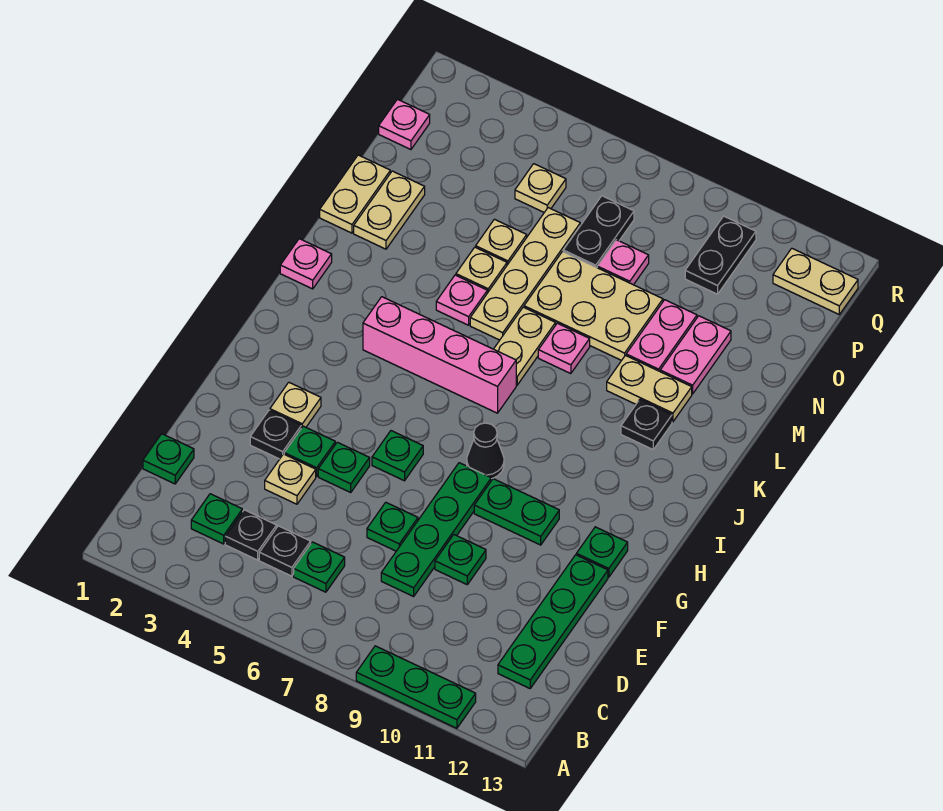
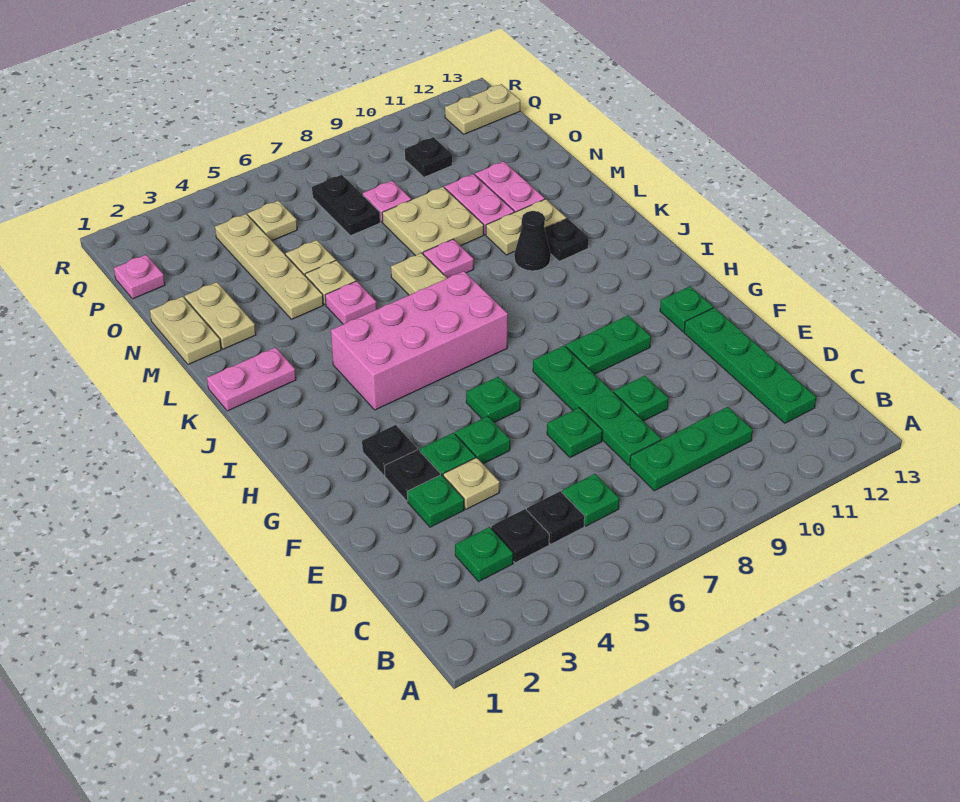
green plate A9:A11 level 1 -> green plate C8:C10 level 1
green plate D1 level 1 -> green plate E3 level 1
tan plate G3 level 1 -> black plate G3 level 1
black cone H8 level 1 -> black cone K10 level 1
pink brick J4:J7 level 1 -> pink brick I4:J7 level 1
pink plate K1 level 1 -> pink plate K1:K2 level 1
tan plate L6:O6 level 1 -> tan plate M4:P4 level 1
tan plate M7:N9 level 1 -> tan plate M8:N9 level 1
black plate P10:Q10 level 1 -> black plate P10 level 1

